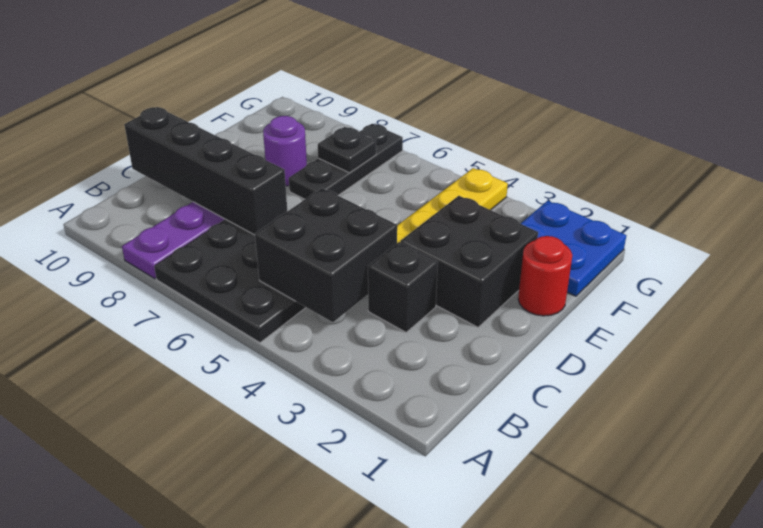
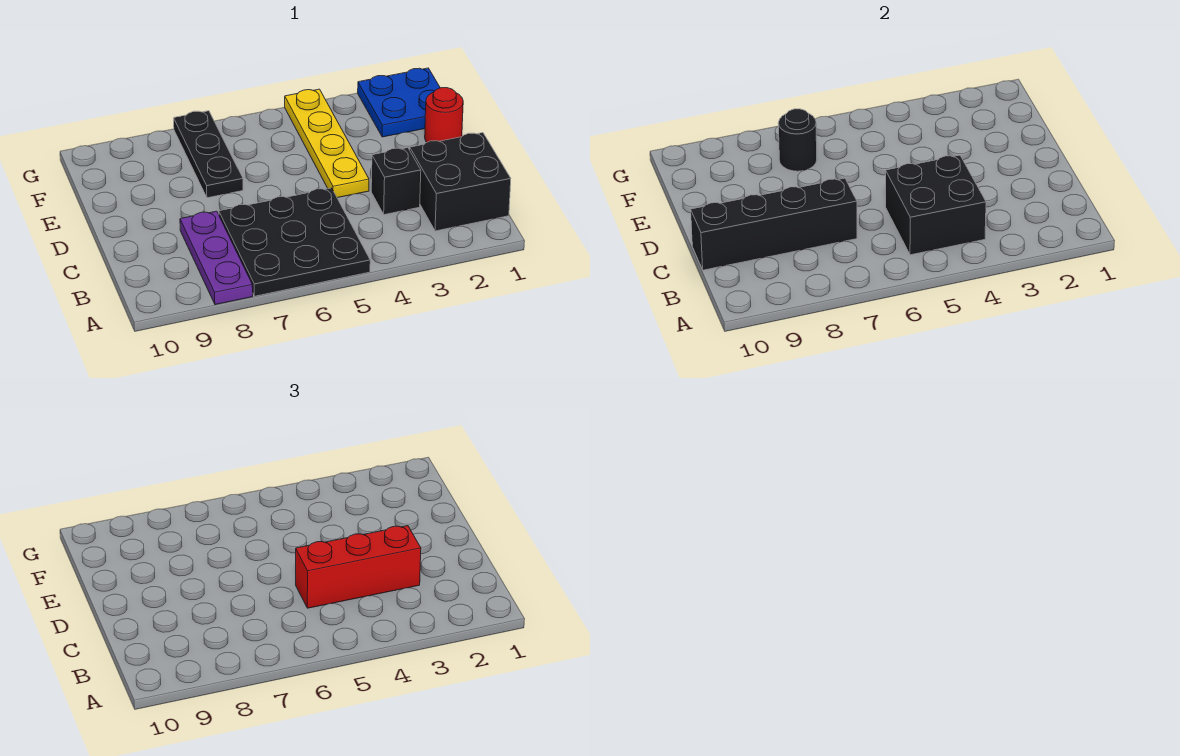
none -> red brick C3:C5 level 3
black brick D2:E3 level 1 -> black brick B1:C2 level 1
purple round brick E8 level 1 -> none
black plate F7 level 2 -> black round brick F7 level 2

